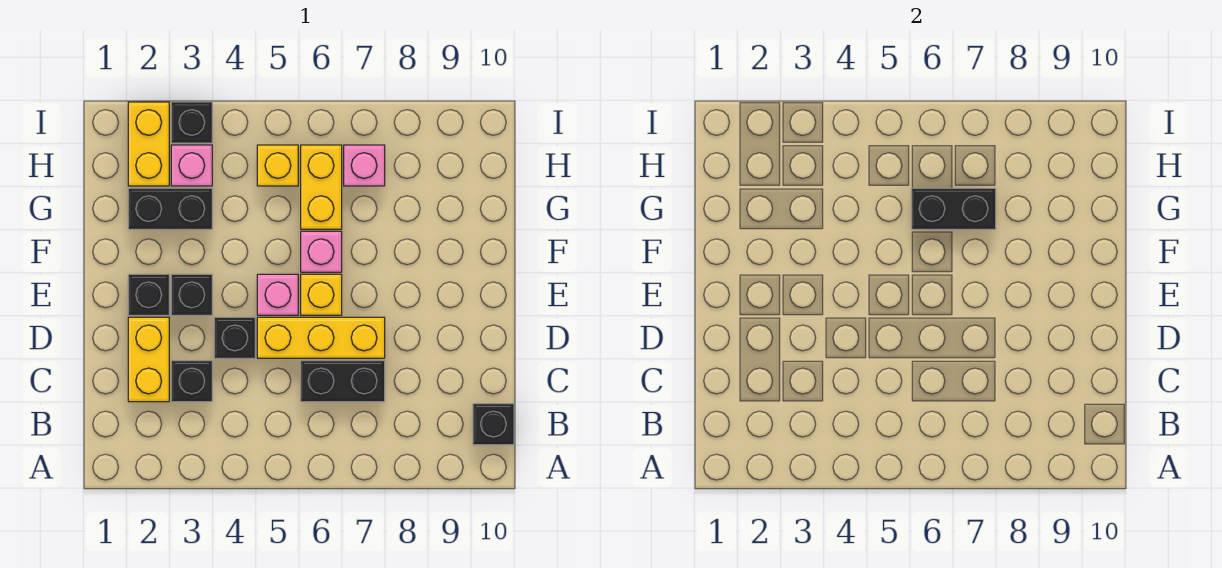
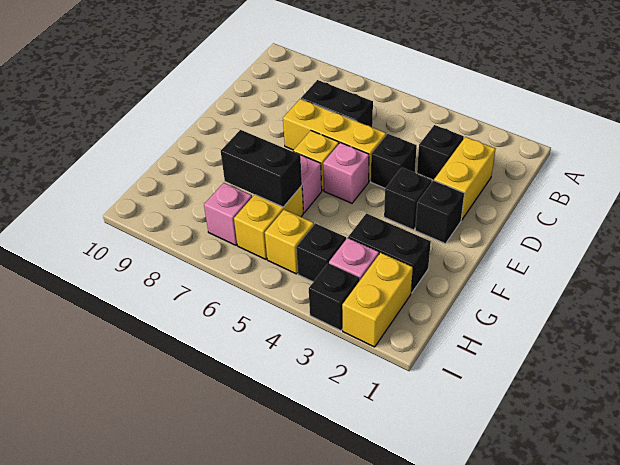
black brick B10 level 1 -> black brick H4 level 1

